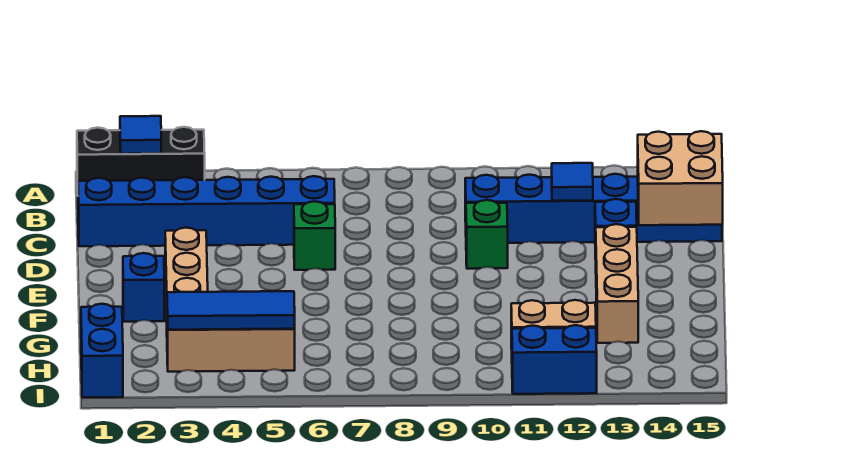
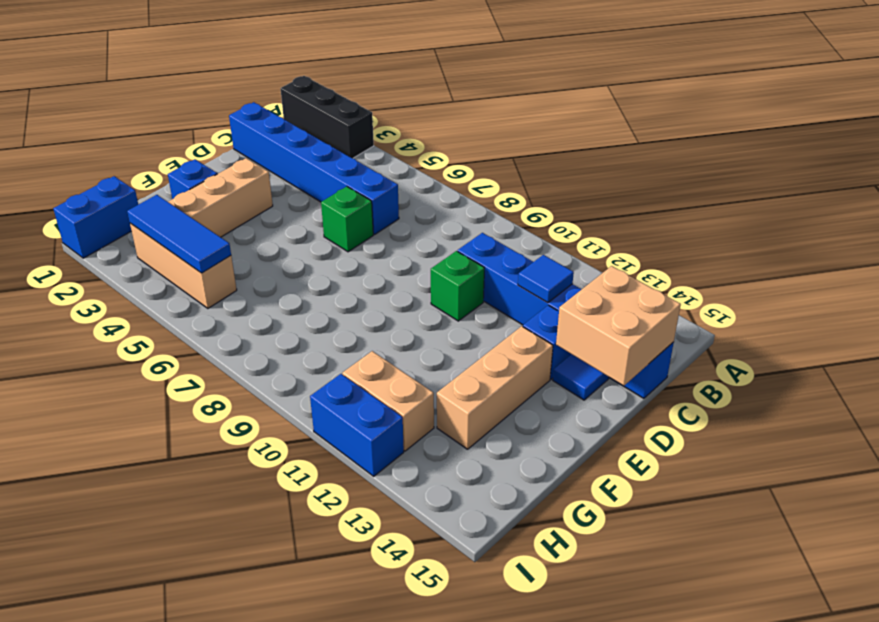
blue tile A2 level 2 -> blue tile D14 level 1

